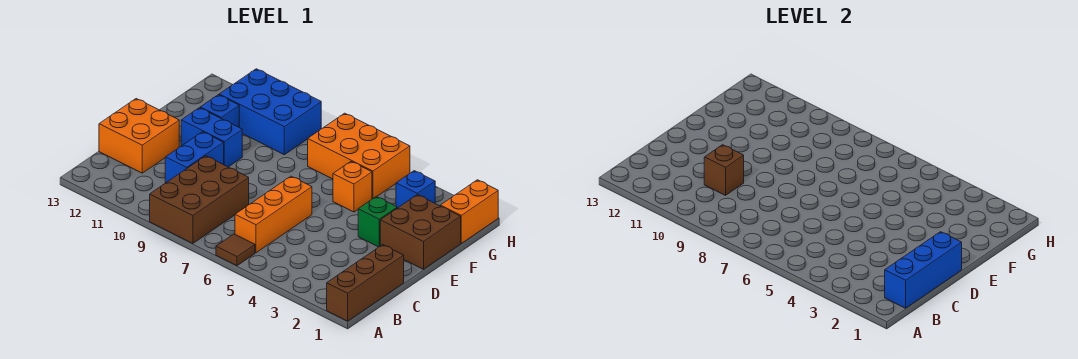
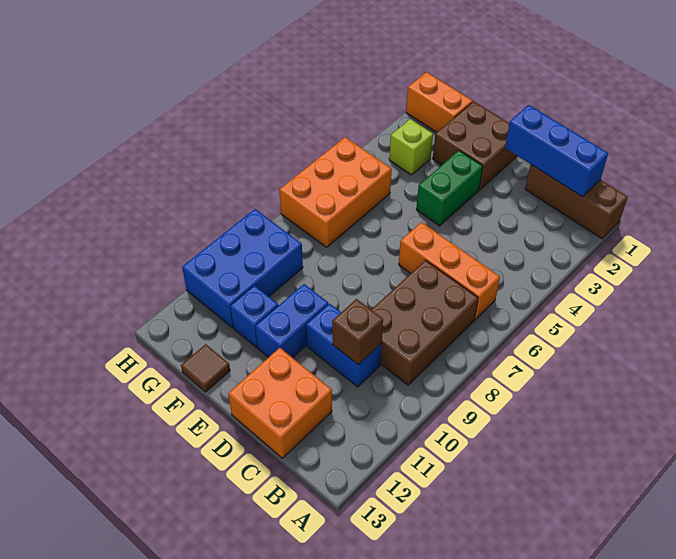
brown tile A6 level 1 -> brown tile F13 level 1
brown brick A8:C9 level 1 -> brown brick B7:C9 level 1
green brick E3 level 1 -> green brick E3:E4 level 1
orange brick F5 level 1 -> none
blue brick G3 level 1 -> lime brick G3 level 1

